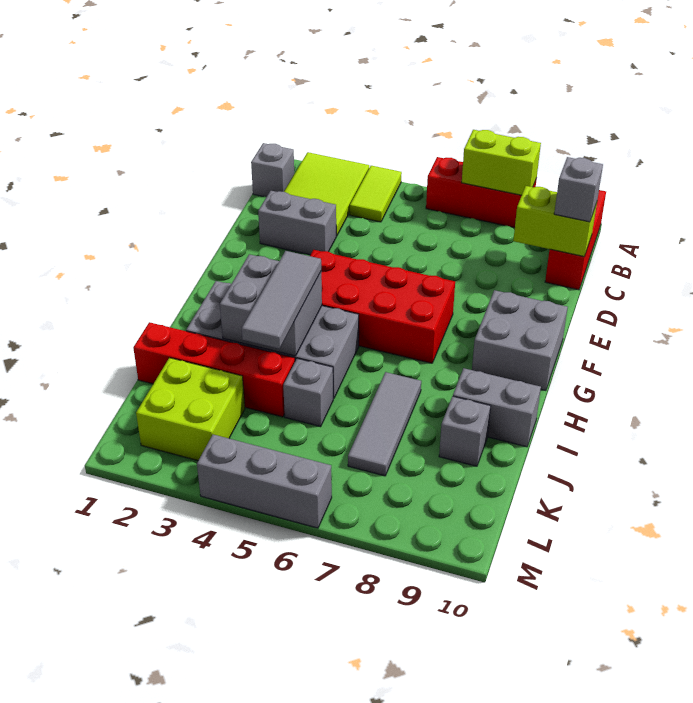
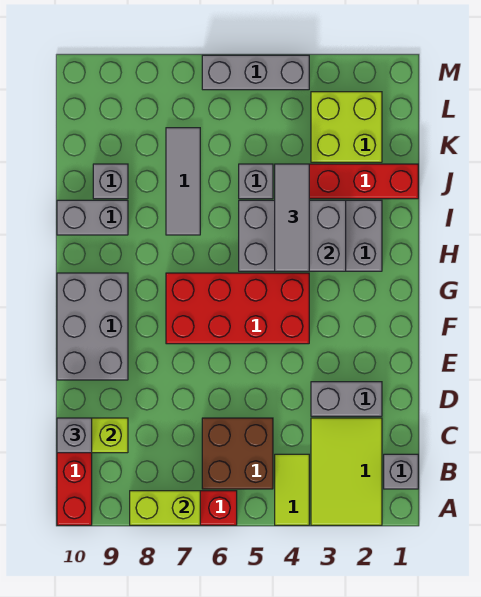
none -> brown brick B5:C6 level 1
grey brick F9:G10 level 1 -> grey brick E9:G10 level 1

